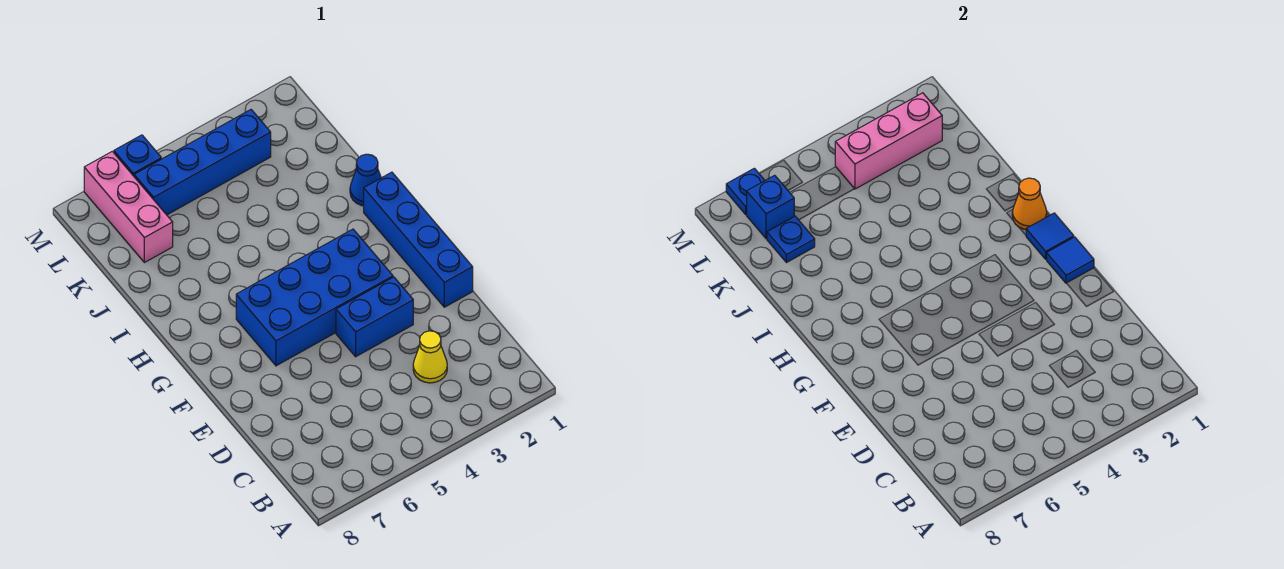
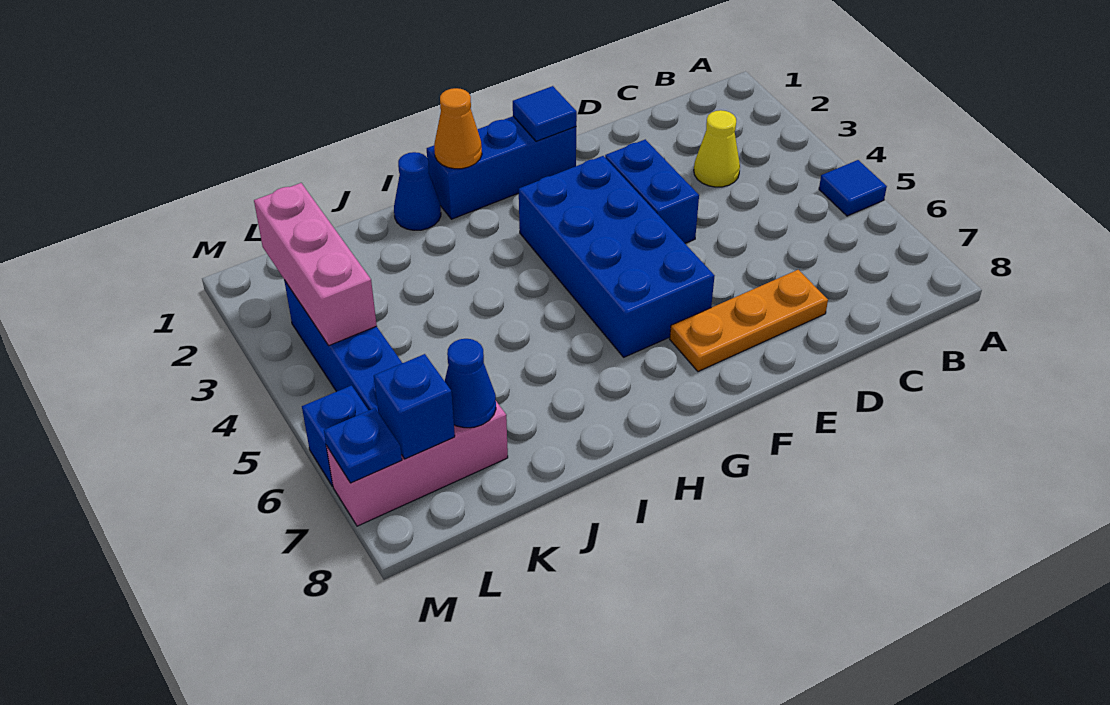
none -> orange plate D7:F7 level 1
blue brick E1:H1 level 1 -> blue brick F1:H1 level 1
blue tile G1 level 2 -> blue tile A5 level 1
blue plate K7 level 2 -> blue cone K7 level 2

